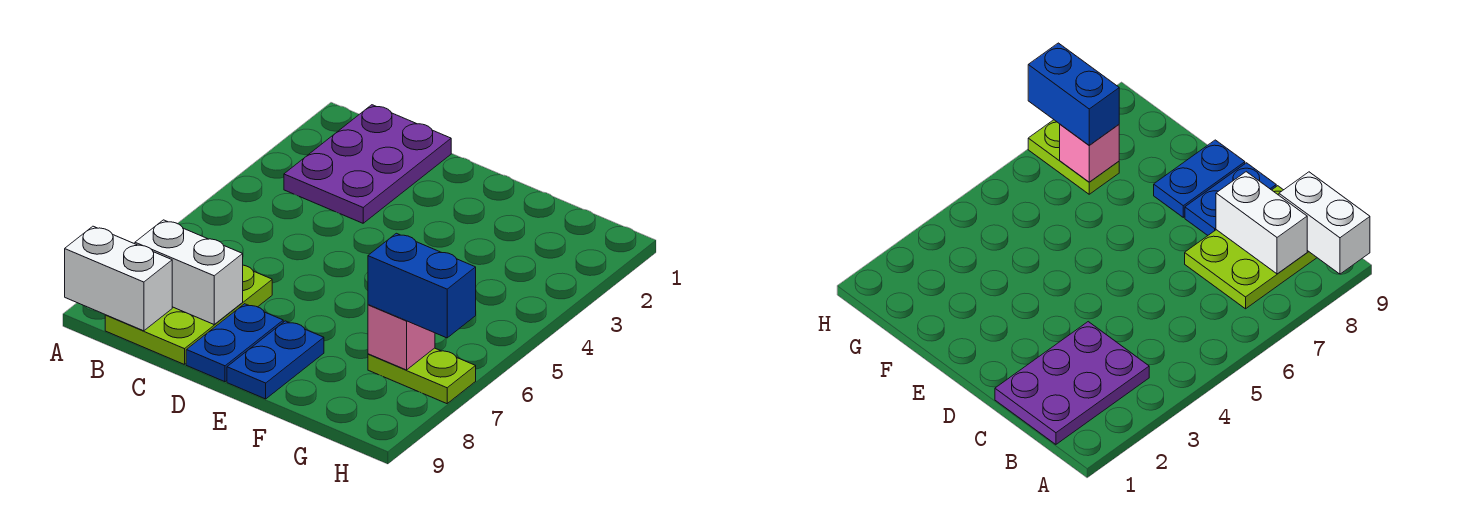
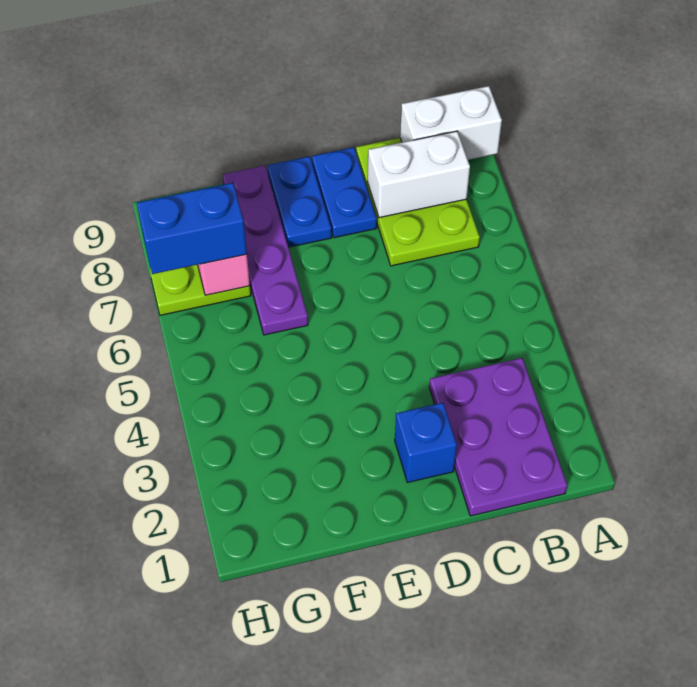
none -> blue brick D2 level 1
none -> purple plate F6:F9 level 1

